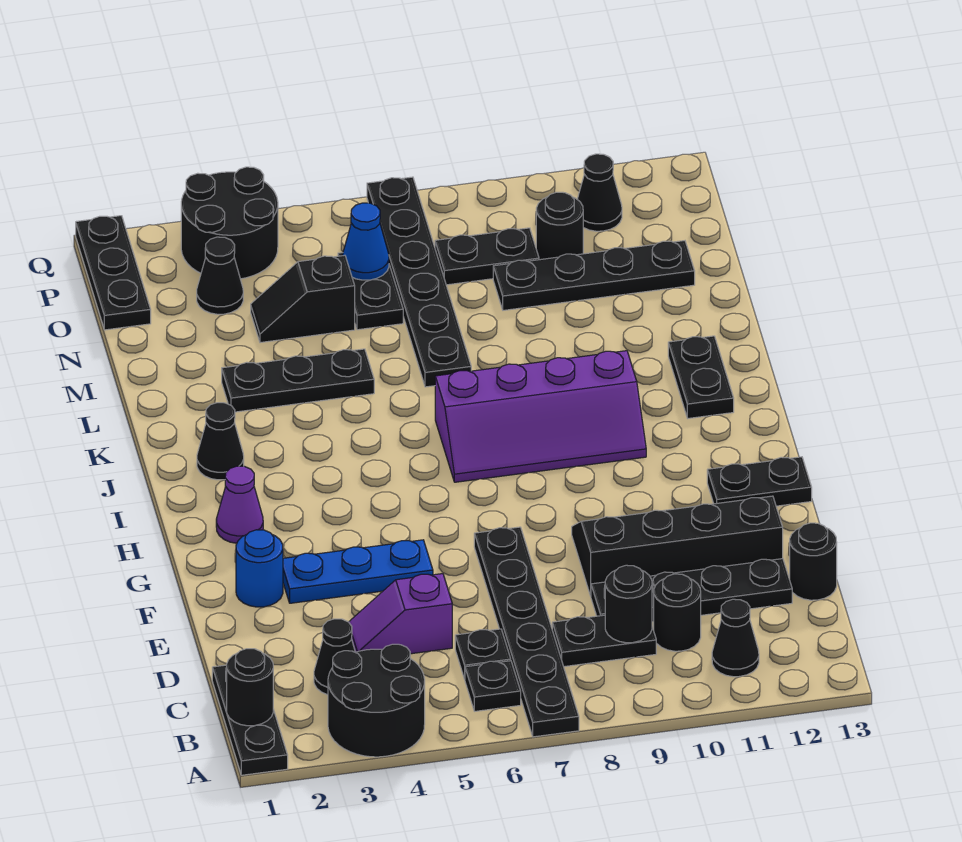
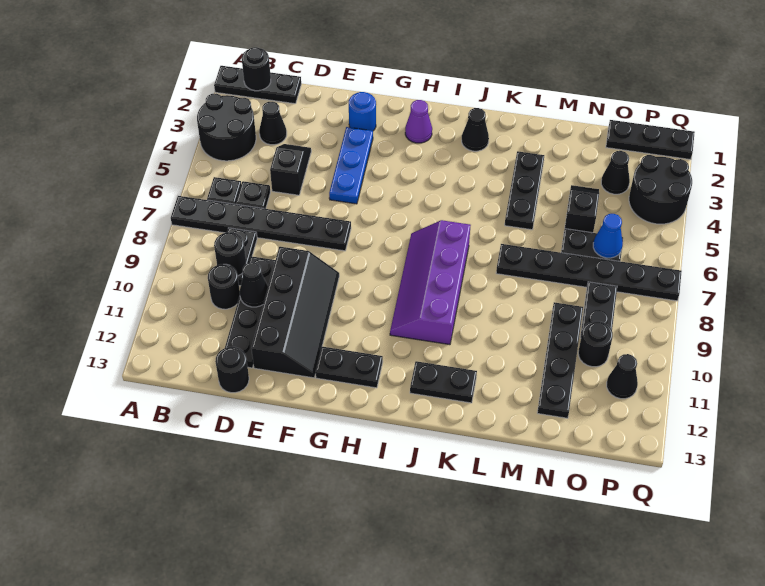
black cone B11 level 1 -> black cone D10 level 2
purple slope D4:D5 level 1 top 5 -> black slope D4:D5 level 1 top 5
black plate G12:G13 level 1 -> black plate G12:H12 level 1

